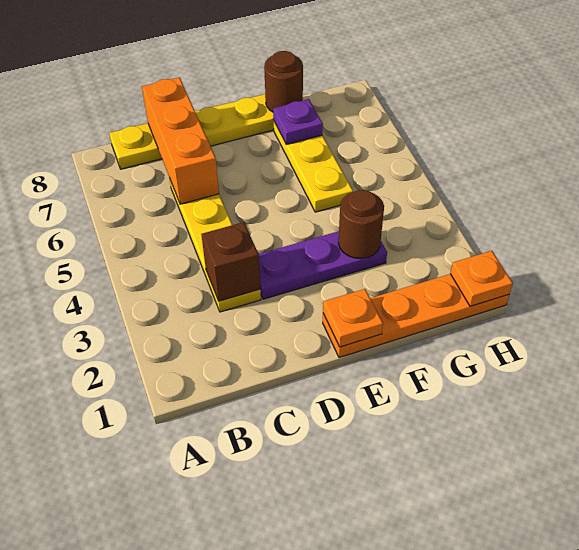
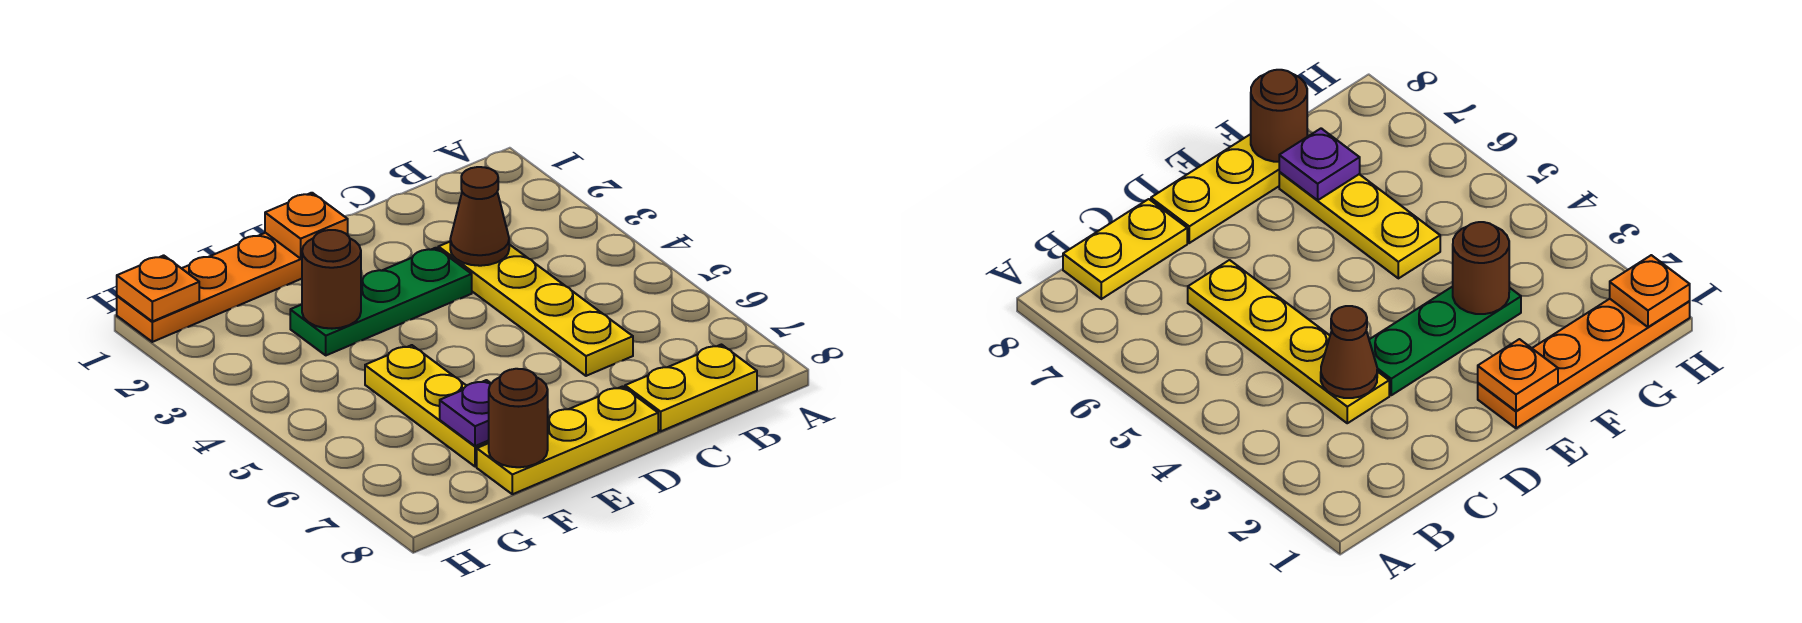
brown brick C3 level 2 -> brown cone C3 level 2
orange brick C6:C8 level 2 -> none
purple plate D3:F3 level 1 -> green plate D3:F3 level 1

